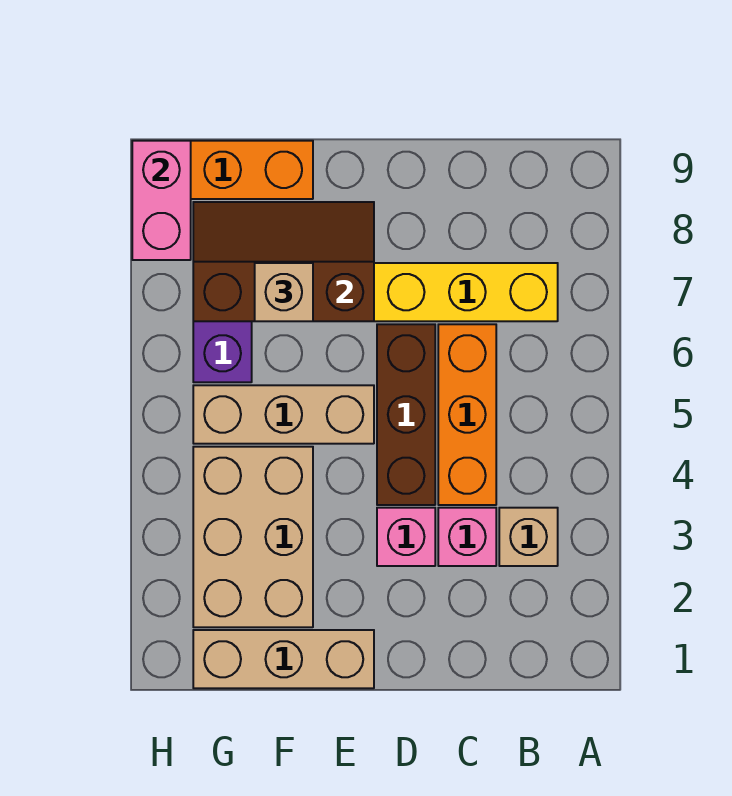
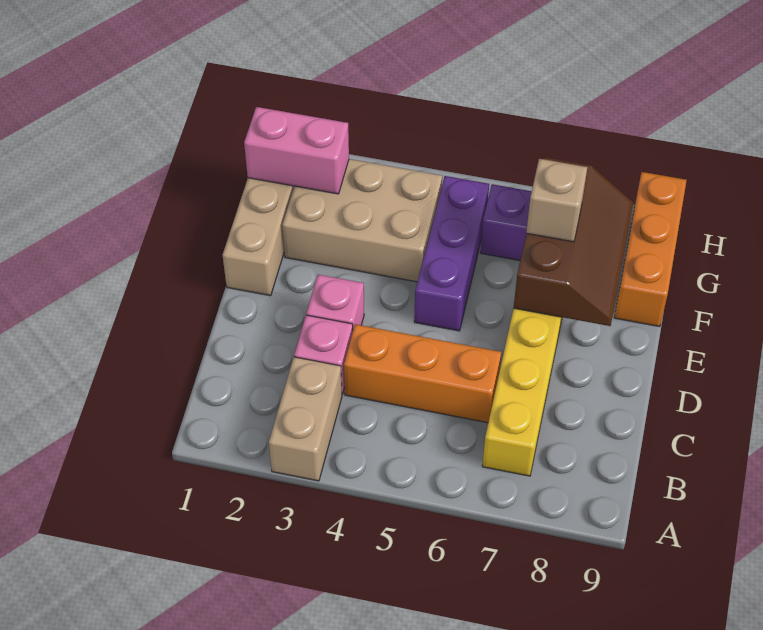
tan brick B3 level 1 -> tan brick A3:B3 level 1
brown brick D4:D6 level 1 -> none
tan brick E5:G5 level 1 -> purple brick E5:G5 level 1
pink brick H8:H9 level 2 -> pink brick G1:G2 level 2

